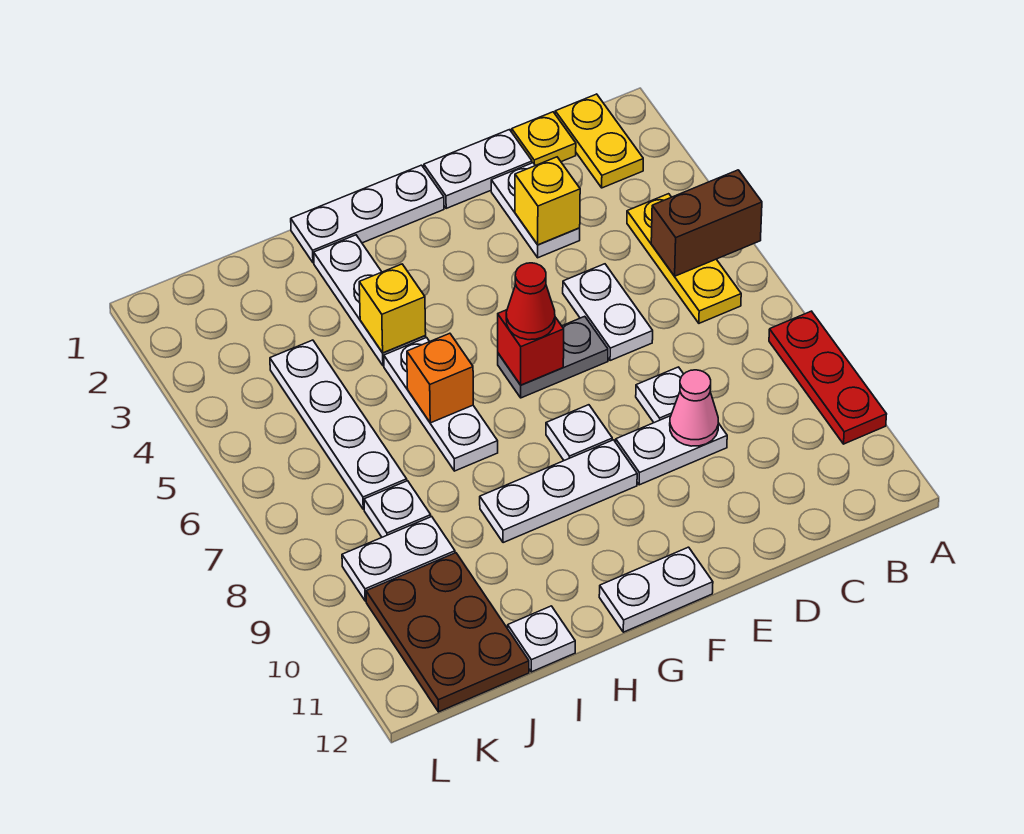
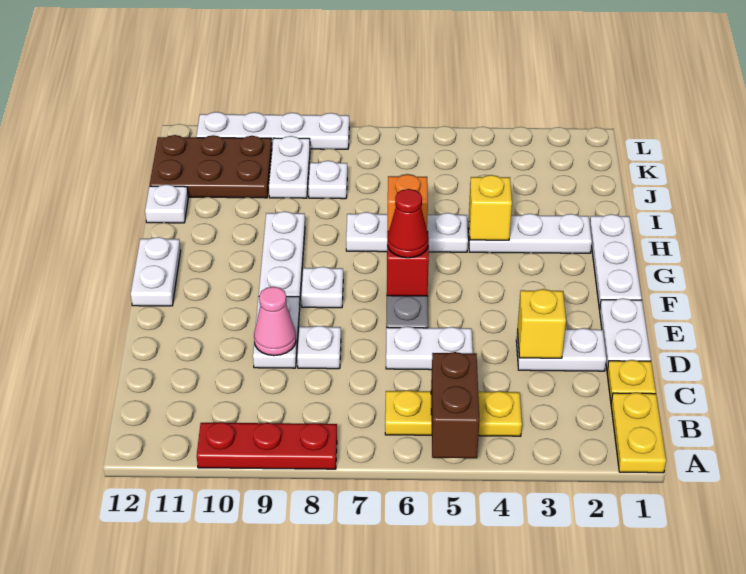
yellow plate B1:B2 level 1 -> yellow plate A1:B1 level 1
white plate J4:J7 level 1 -> white plate L8:L11 level 1

